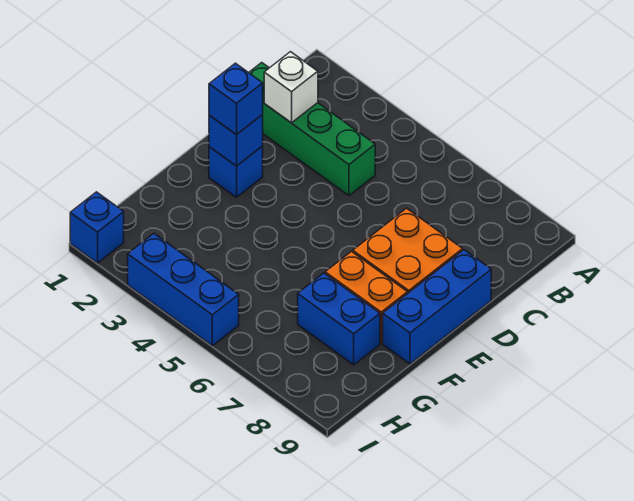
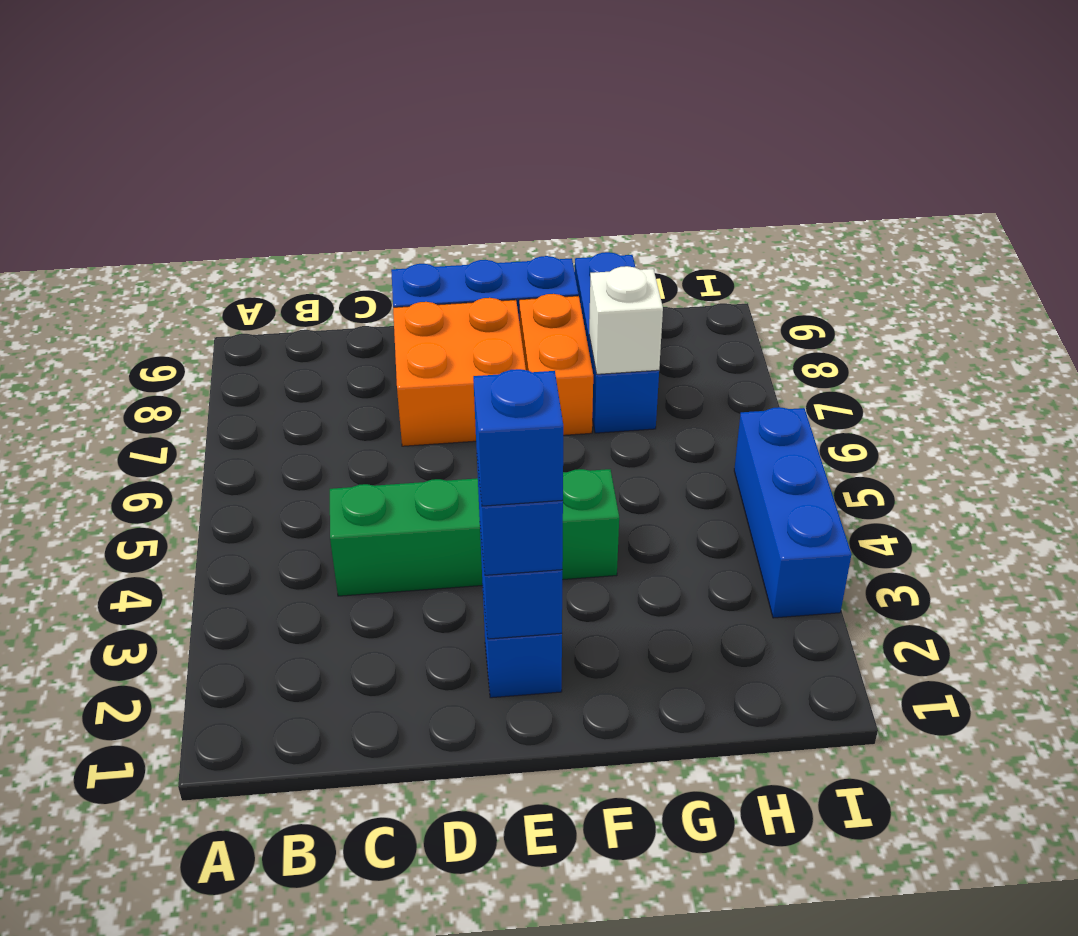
green brick C1:C4 level 1 -> green brick C4:F4 level 1
white brick C2 level 2 -> white brick G7 level 2
blue brick G7:G8 level 1 -> blue brick G7:G9 level 1
blue brick I1 level 1 -> blue brick E2 level 4

